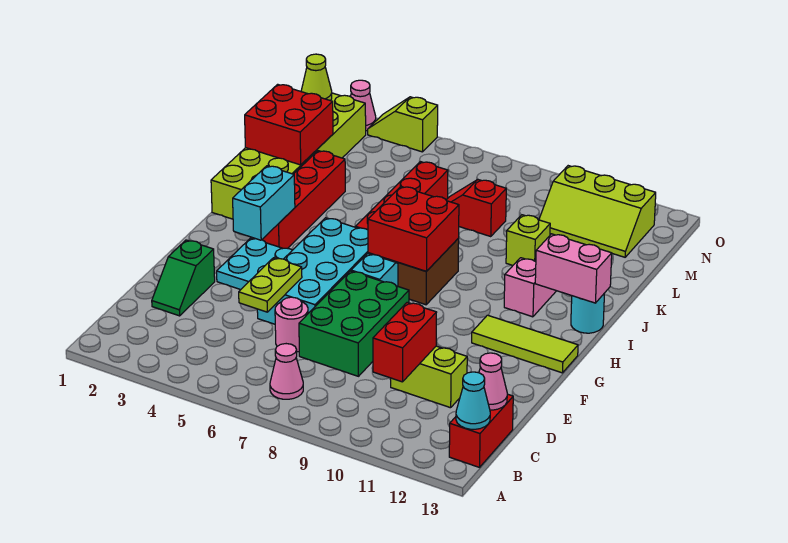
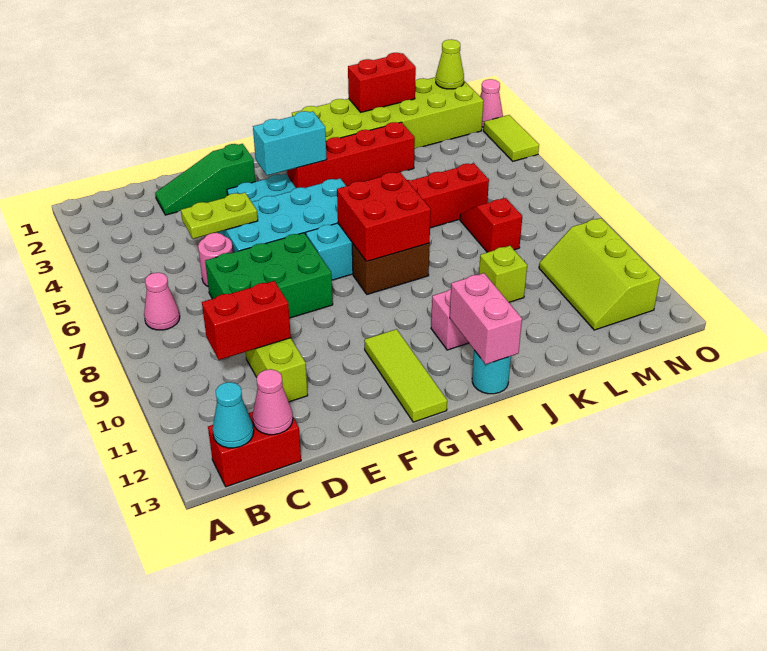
green slope D2:E2 level 1 top E -> green slope D2:F2 level 1 top F
red brick K1:L2 level 2 -> red brick K1:L1 level 2
lime slope O3:O4 level 1 top 4 -> lime tile O3:O4 level 1

